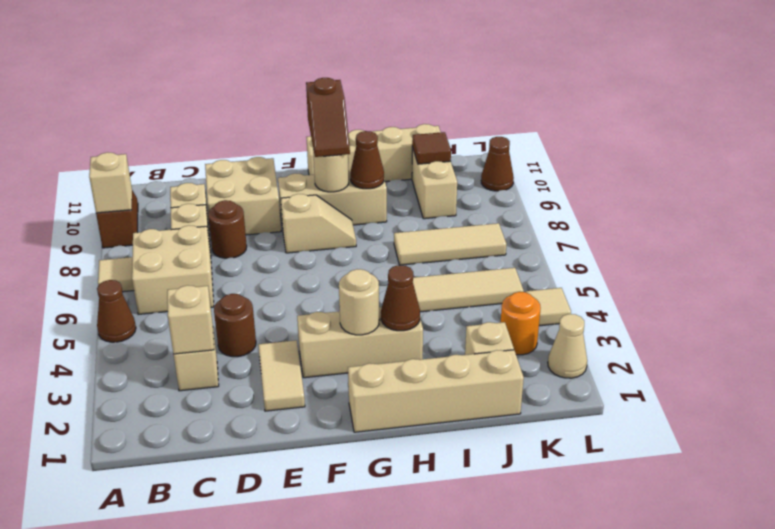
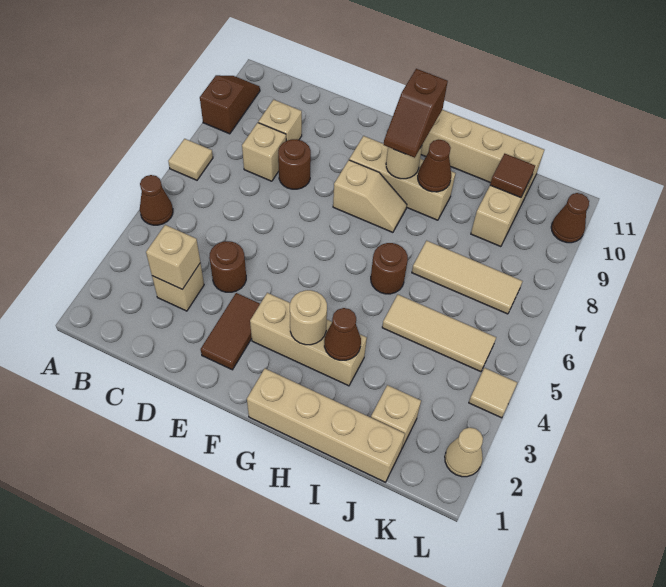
tan brick A9 level 2 -> none
tan brick B6:C7 level 1 -> none
tan brick D9:E10 level 1 -> none
tan tile E2:E3 level 1 -> brown tile E2:E3 level 1
none -> brown round brick H6 level 1
orange round brick K3 level 1 -> none

